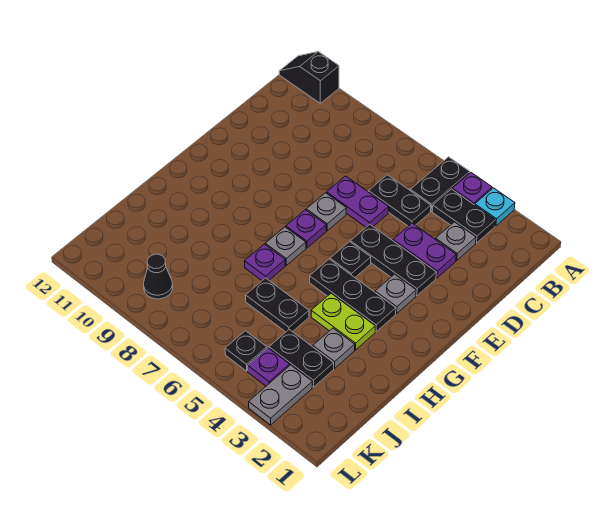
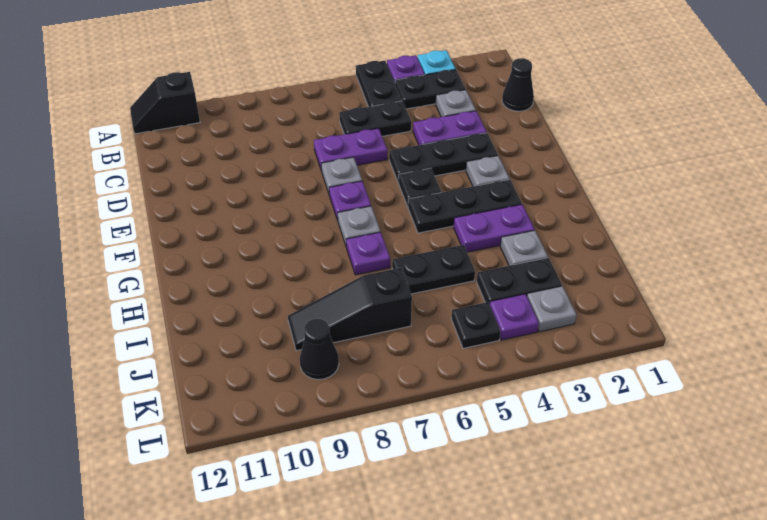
none -> black cone C1 level 1
lime plate H3:H4 level 1 -> purple plate H3:H4 level 1
none -> black slope J7:J9 level 1 top 7
grey plate K3:L3 level 1 -> grey plate K3 level 1

